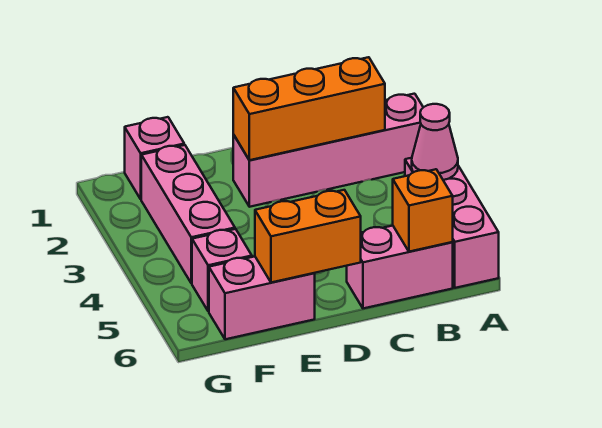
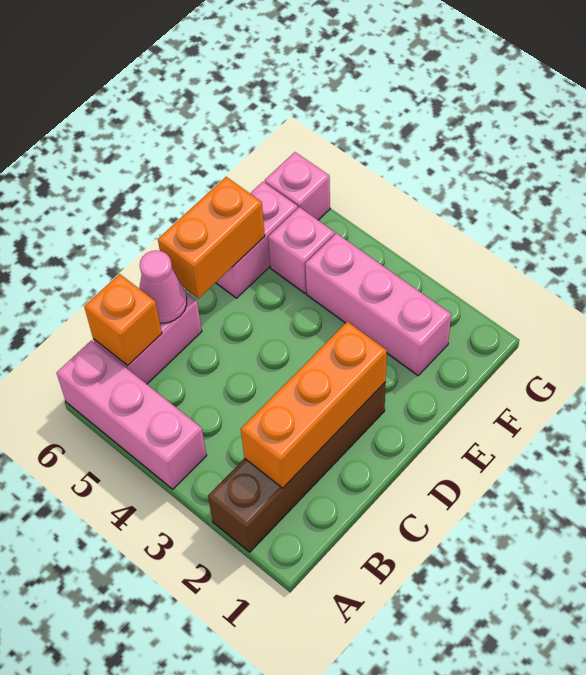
pink brick A2:D2 level 1 -> brown brick A2:D2 level 1
pink cone A4 level 2 -> pink cone C6 level 2
pink brick F1 level 1 -> pink brick G6 level 1

